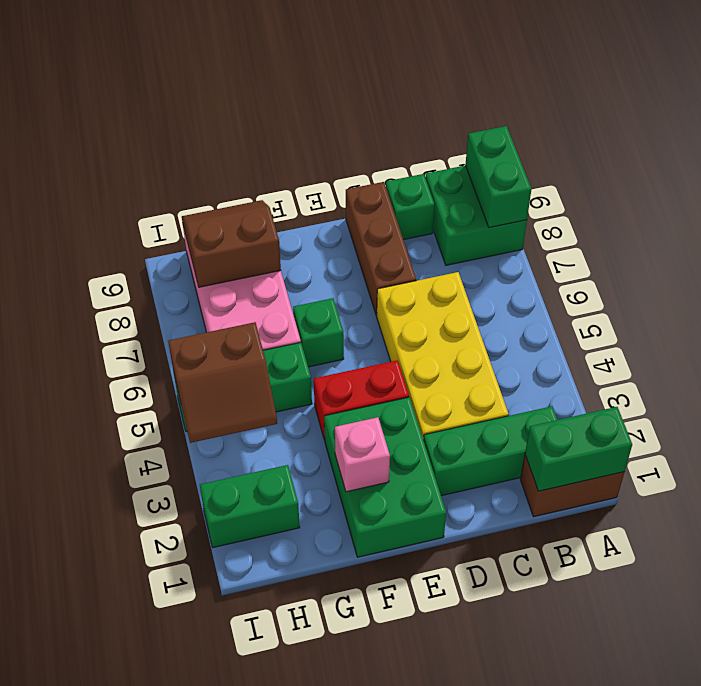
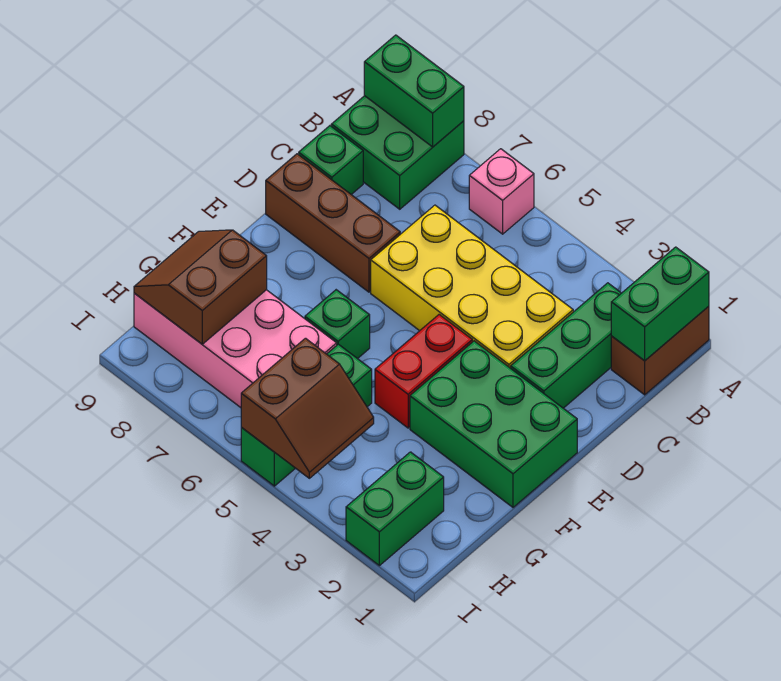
pink brick F2 level 2 -> pink brick A6 level 1

